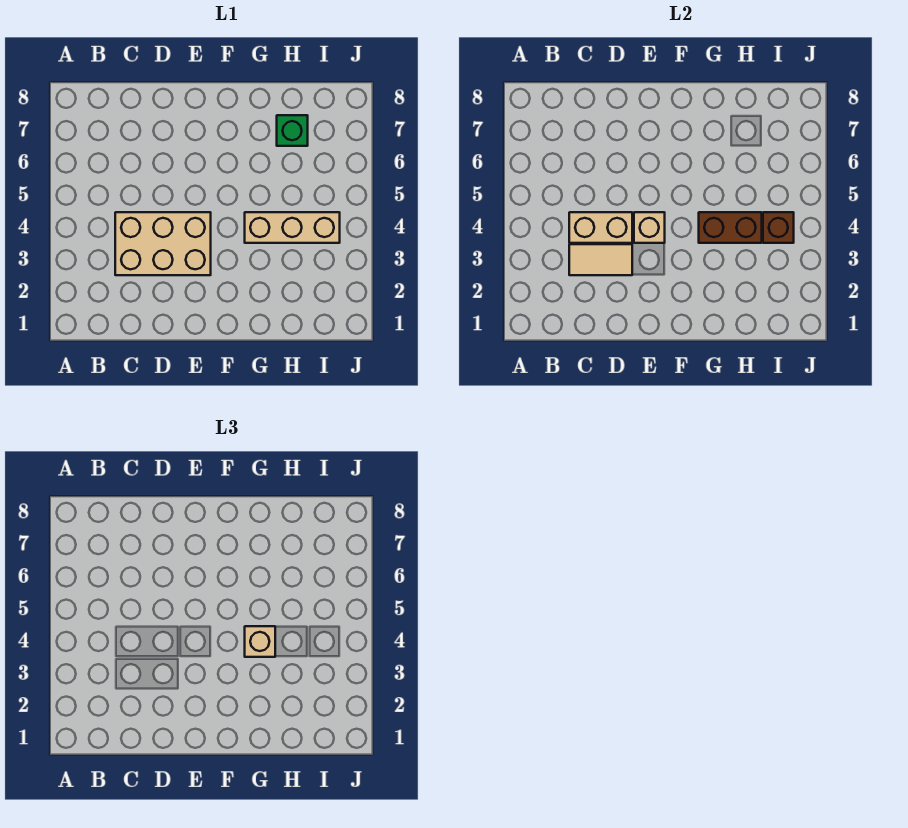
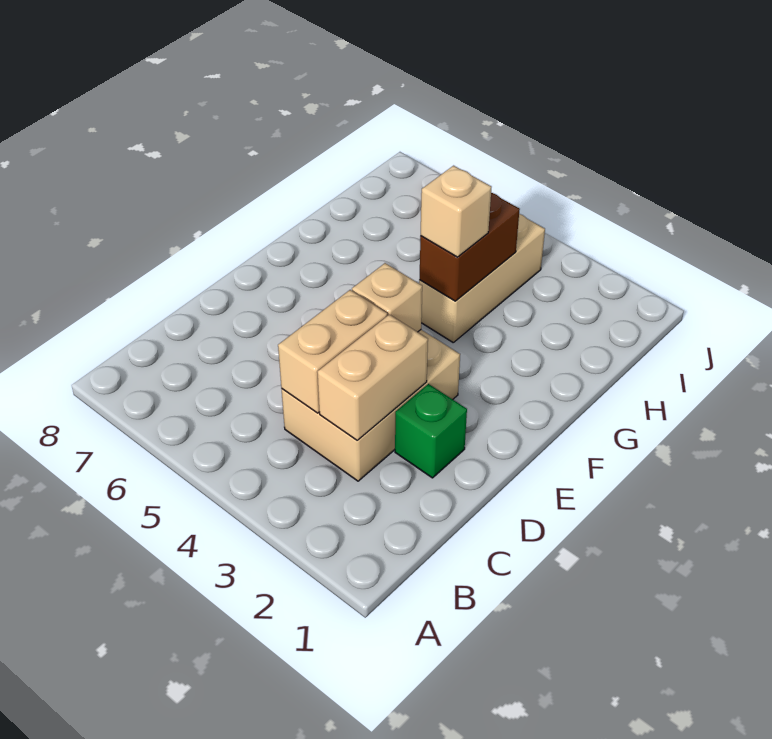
tan tile C3:D3 level 2 -> tan brick C3:D3 level 2
green brick H7 level 1 -> green brick D2 level 1
brown brick I4 level 2 -> none

